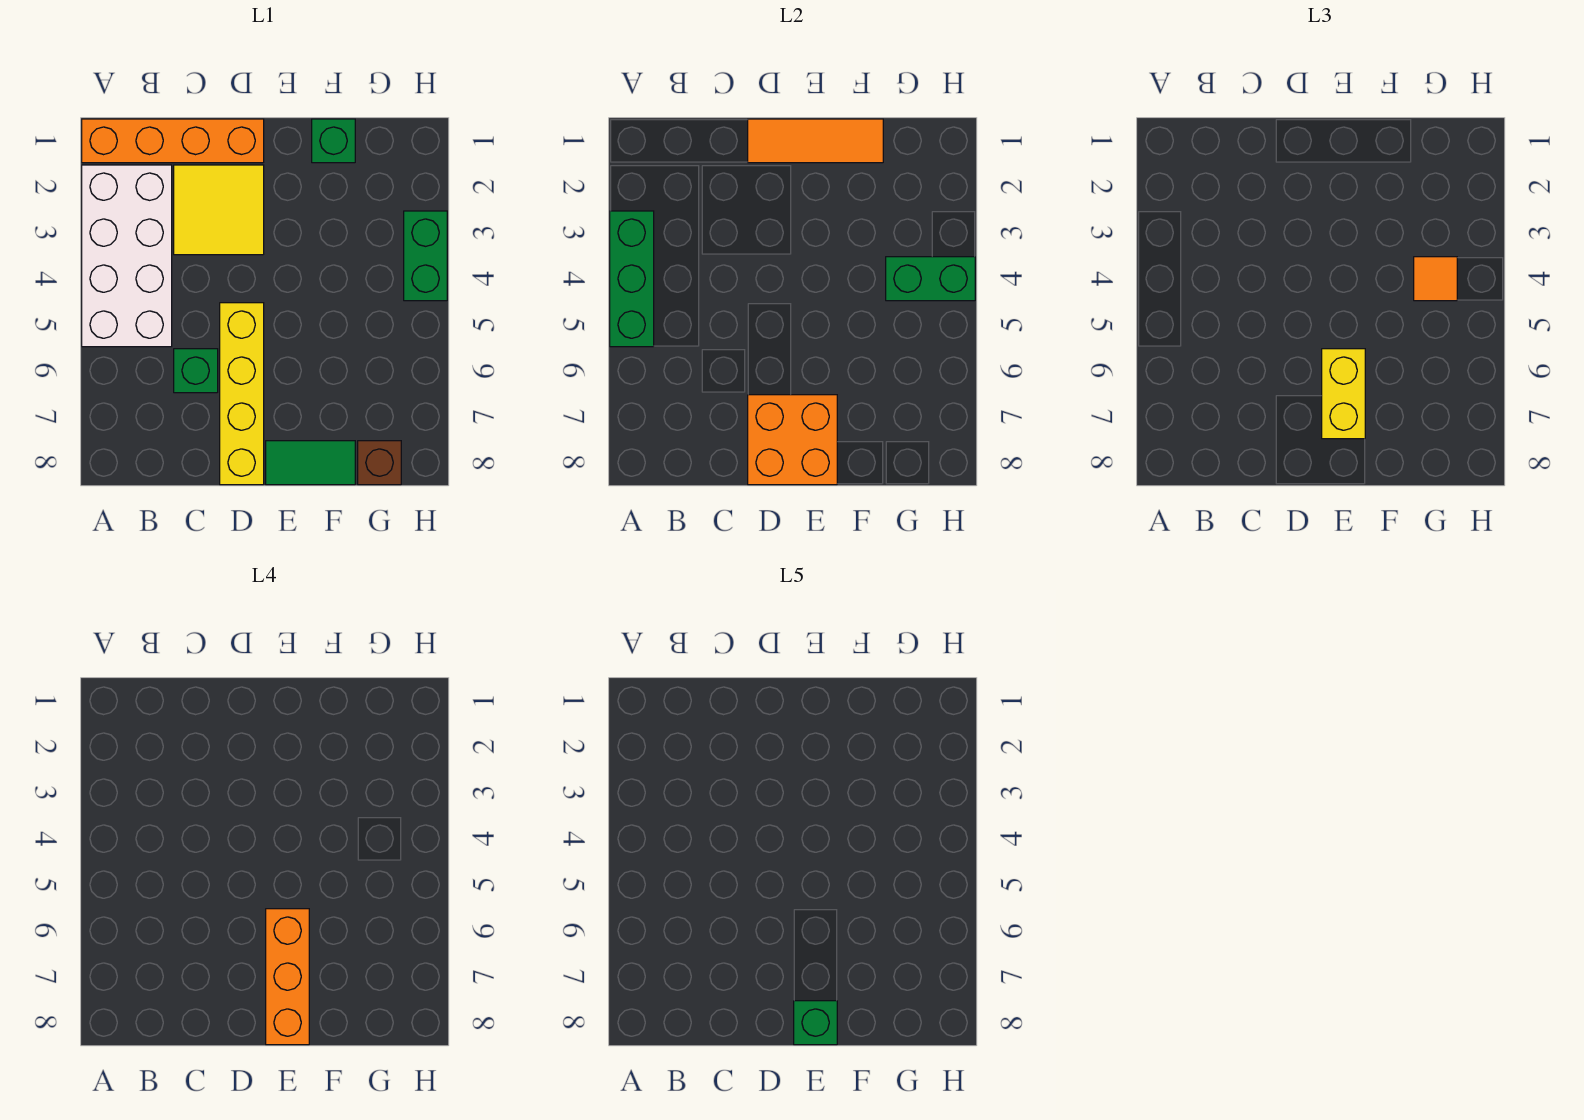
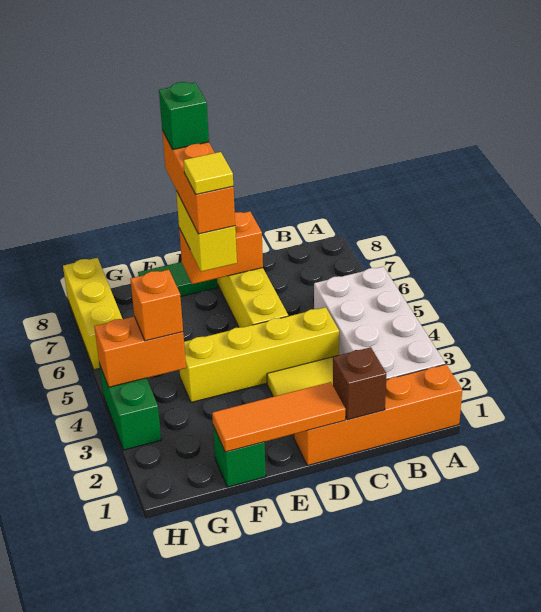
green brick A3:A5 level 2 -> none
none -> yellow brick C4:F4 level 1
green brick C6 level 1 -> none
orange brick D7:E8 level 2 -> orange brick D7:E7 level 2
none -> yellow tile E6 level 5
green brick G4:H4 level 2 -> orange brick G4:H4 level 2
orange tile G4 level 3 -> orange brick G4 level 3
brown brick G8 level 1 -> brown brick C1 level 2
none -> yellow brick H6:H8 level 1

